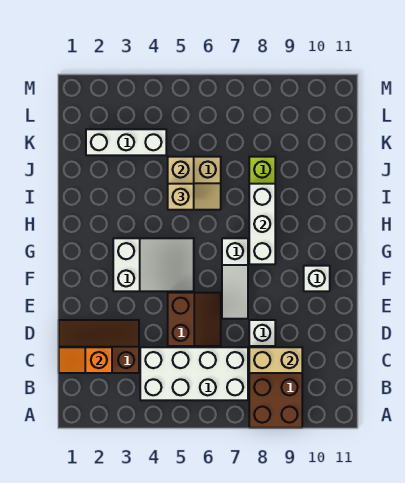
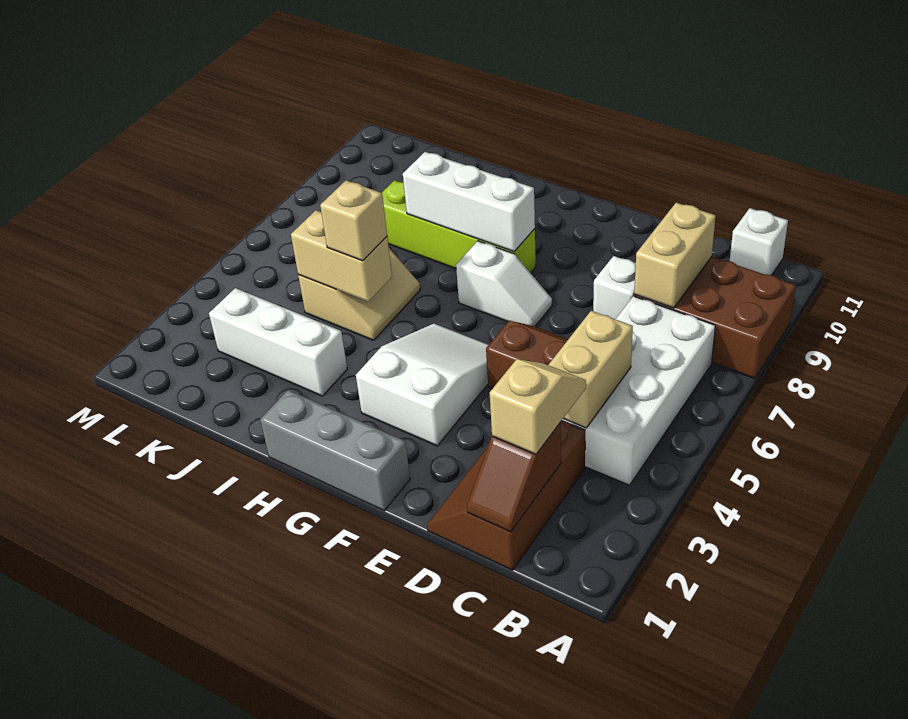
orange slope C1:C2 level 2 top 2 -> brown slope C1:C2 level 2 top 2
none -> tan slope C2:C3 level 3 top 2
none -> tan brick C4:C5 level 2
white slope E7:G7 level 1 top G -> white slope F7:G7 level 1 top G
none -> grey brick F1:H1 level 1
white brick F10 level 1 -> white brick B11 level 1
white brick K2:K4 level 1 -> white brick I3:K3 level 1

